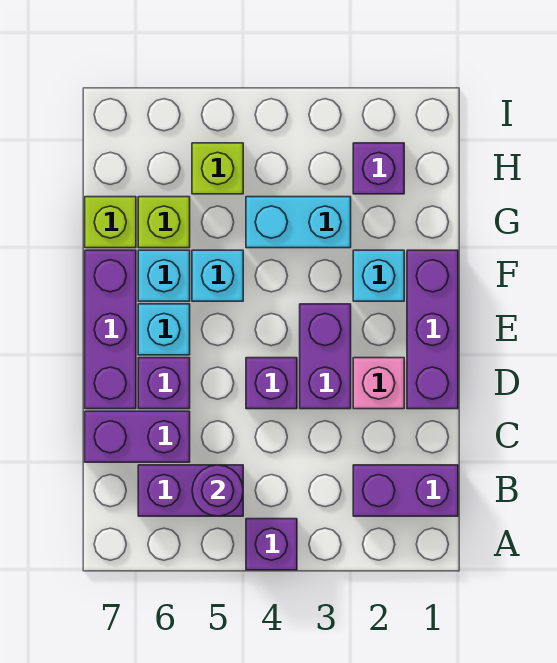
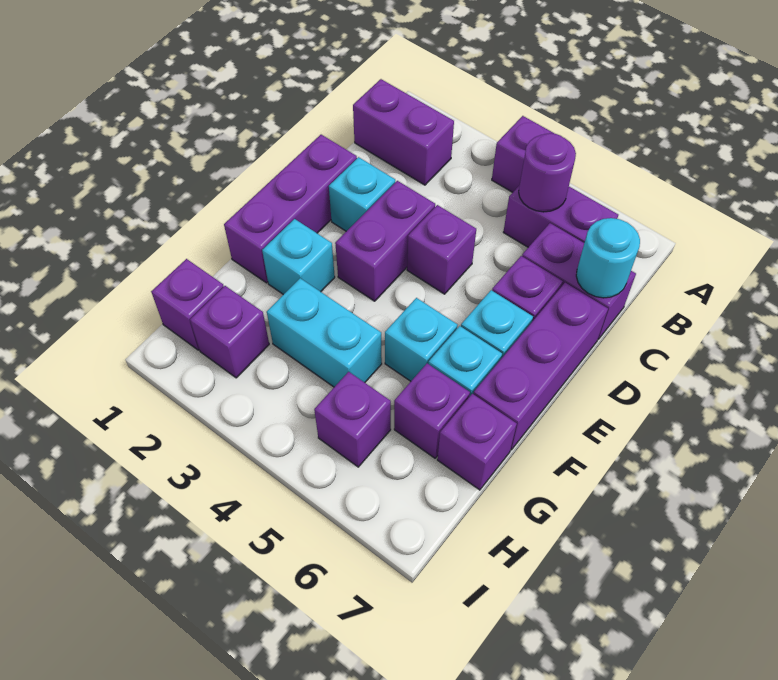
none -> cyan round brick C7 level 2
pink brick D2 level 1 -> cyan brick D2 level 1
lime brick G6 level 1 -> purple brick G6 level 1
lime brick G7 level 1 -> purple brick G7 level 1
none -> purple brick H1 level 1
lime brick H5 level 1 -> purple brick H5 level 1

